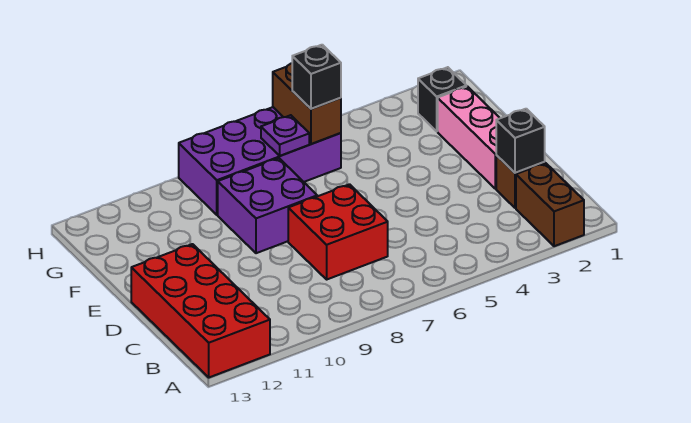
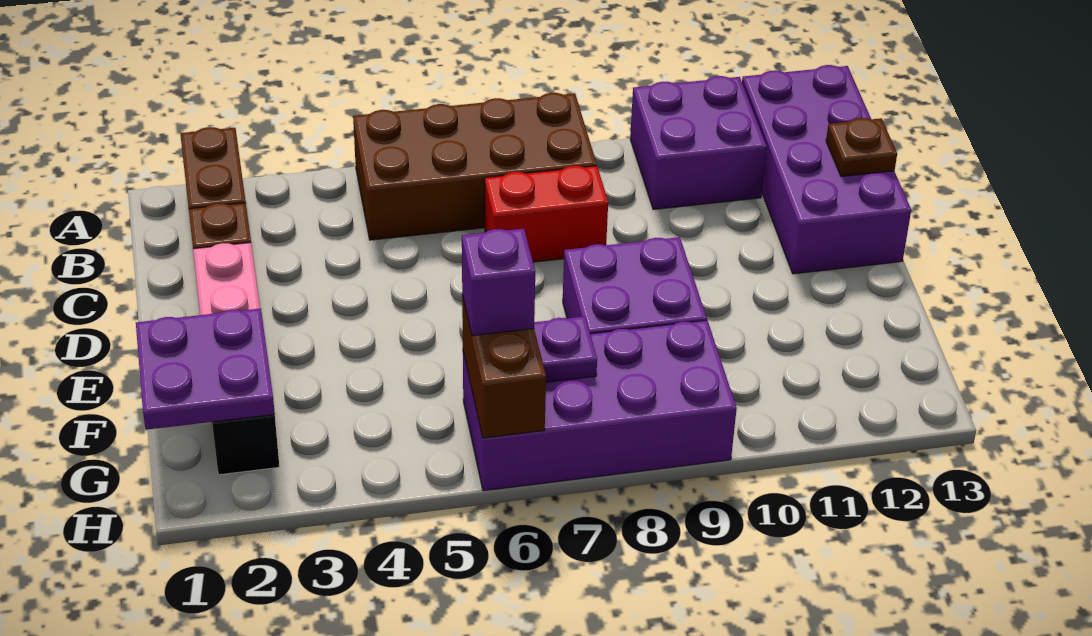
none -> brown brick A5:B8 level 1
none -> purple brick A10:B11 level 1
red brick A12:D13 level 1 -> purple brick A12:D13 level 1
black brick C2 level 2 -> none
red brick C7:D8 level 1 -> red brick C7:C8 level 1
none -> brown plate C13 level 2
none -> purple plate F1:G2 level 2
black brick G6 level 3 -> purple brick G6 level 3

